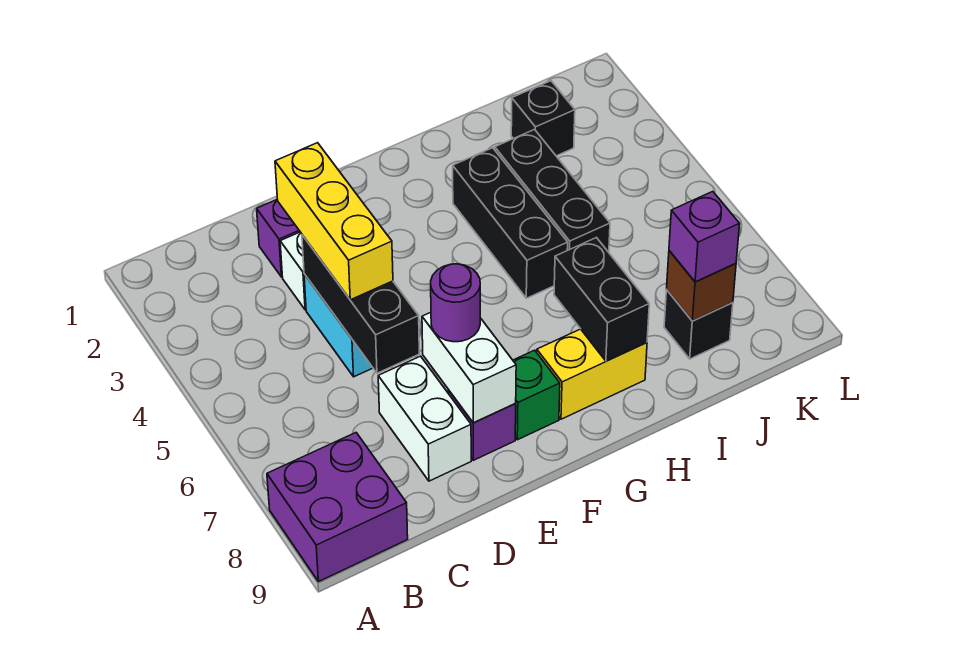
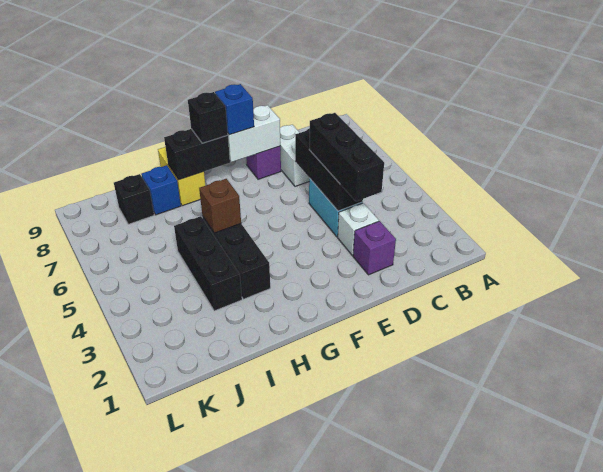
purple brick A8:B9 level 1 -> none
yellow brick D3:D5 level 3 -> black brick D3:D5 level 3
white brick E7:E8 level 2 -> white brick E8:F8 level 2
purple round brick E7 level 3 -> none
green brick F8 level 1 -> none
none -> blue brick F8 level 3
yellow brick G8:H8 level 1 -> yellow brick H8:H9 level 1
black brick H7:H8 level 2 -> black brick G8:H8 level 2
none -> blue brick I8 level 1
black brick J2 level 1 -> black brick G8 level 3
brown brick J8 level 2 -> brown brick H5 level 2
purple brick J8 level 3 -> none

